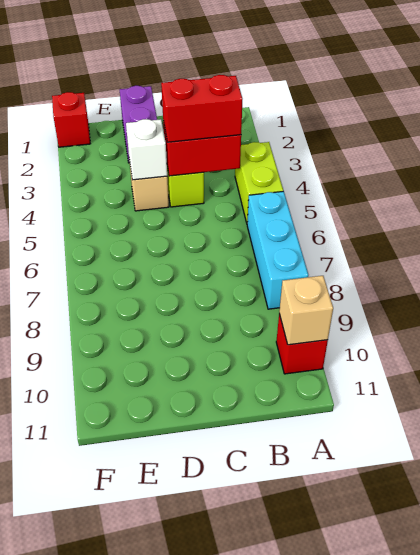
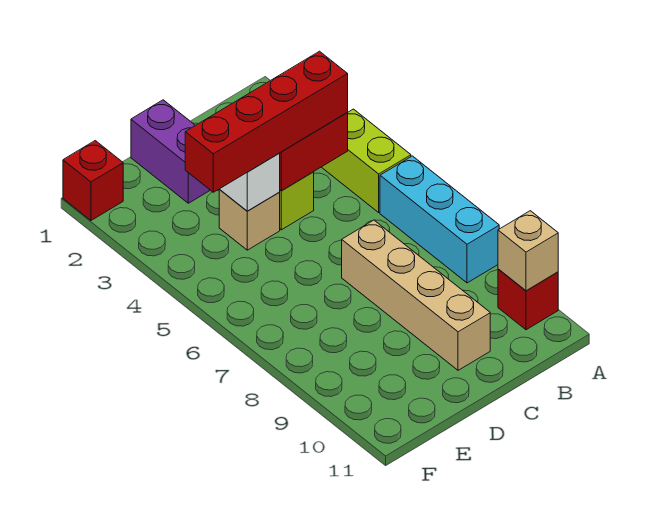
red brick B4:C4 level 3 -> red brick B4:E4 level 3
none -> tan brick C7:C10 level 1

